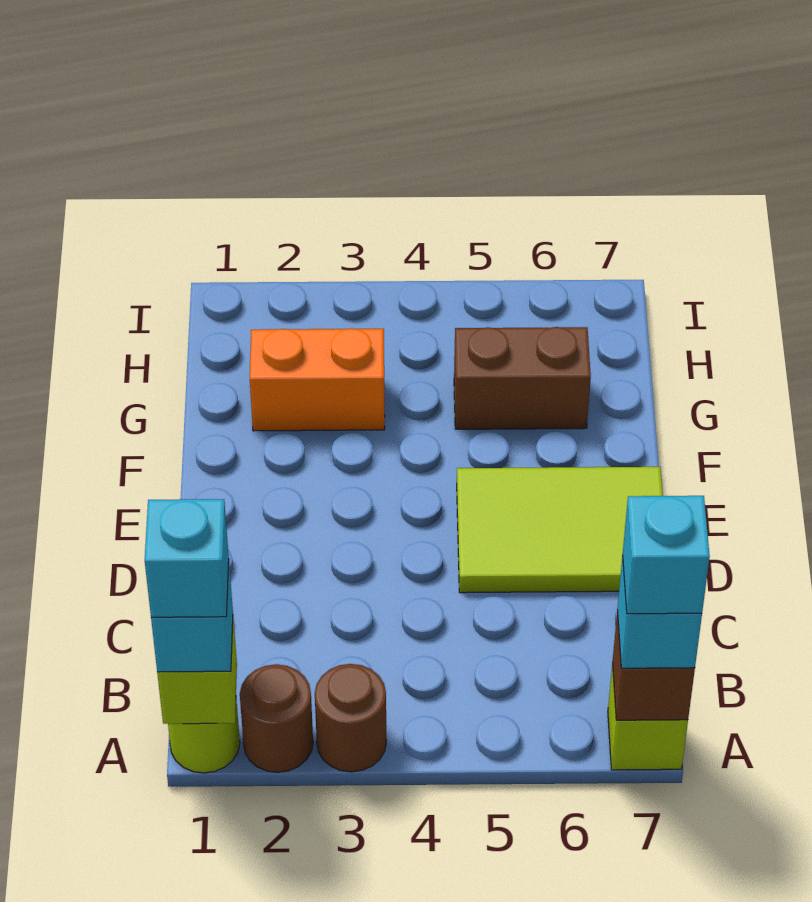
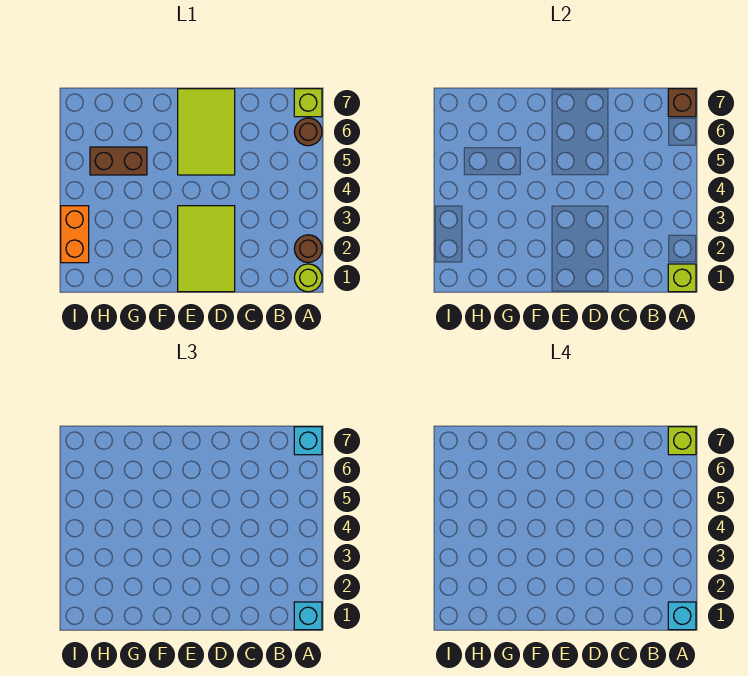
brown round brick A3 level 1 -> brown round brick A6 level 1
cyan brick A7 level 4 -> lime brick A7 level 4
none -> lime tile D1:E3 level 1
orange brick G2:G3 level 1 -> orange brick I2:I3 level 1
brown brick G5:G6 level 1 -> brown brick G5:H5 level 1

